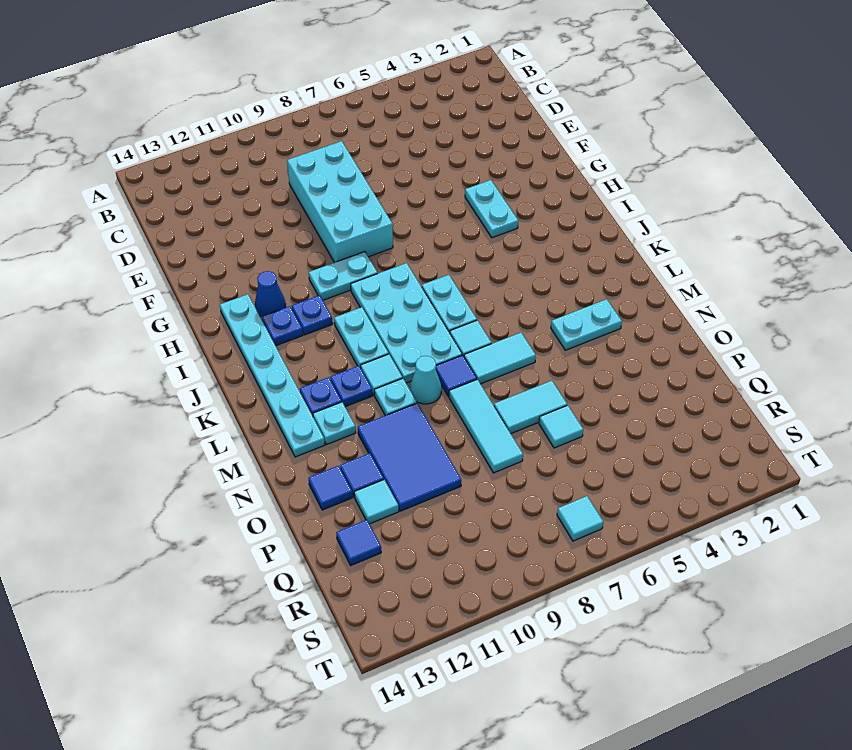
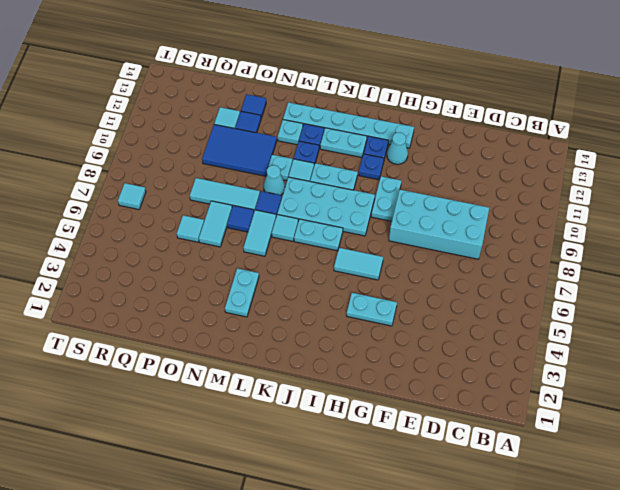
none -> cyan tile H6:I6 level 1
blue cone H12 level 1 -> cyan cone H12 level 1
none -> cyan plate J12:K12 level 1
blue tile Q13 level 1 -> blue tile N7 level 1

